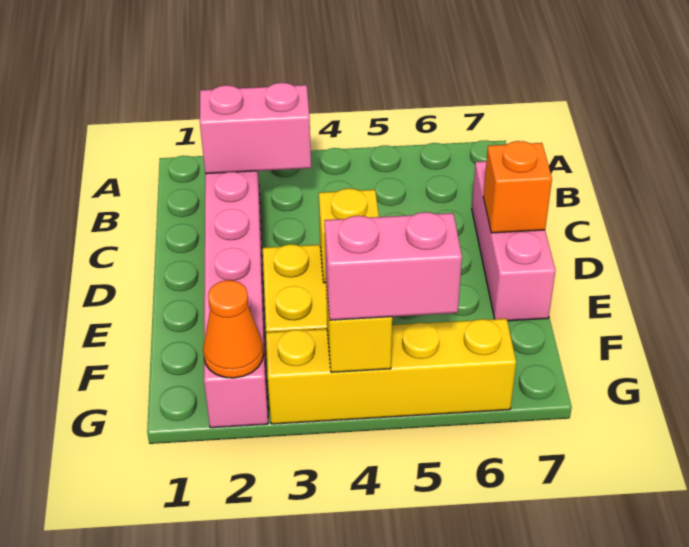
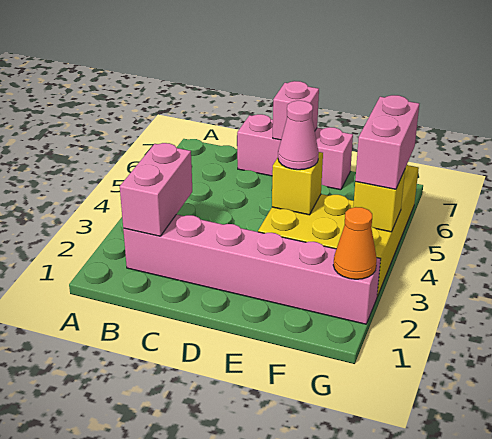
orange brick D7 level 2 -> pink brick D7 level 2
none -> pink cone E4 level 3

